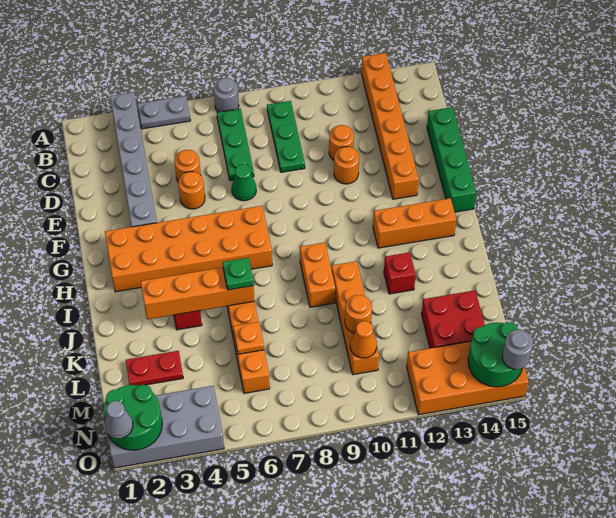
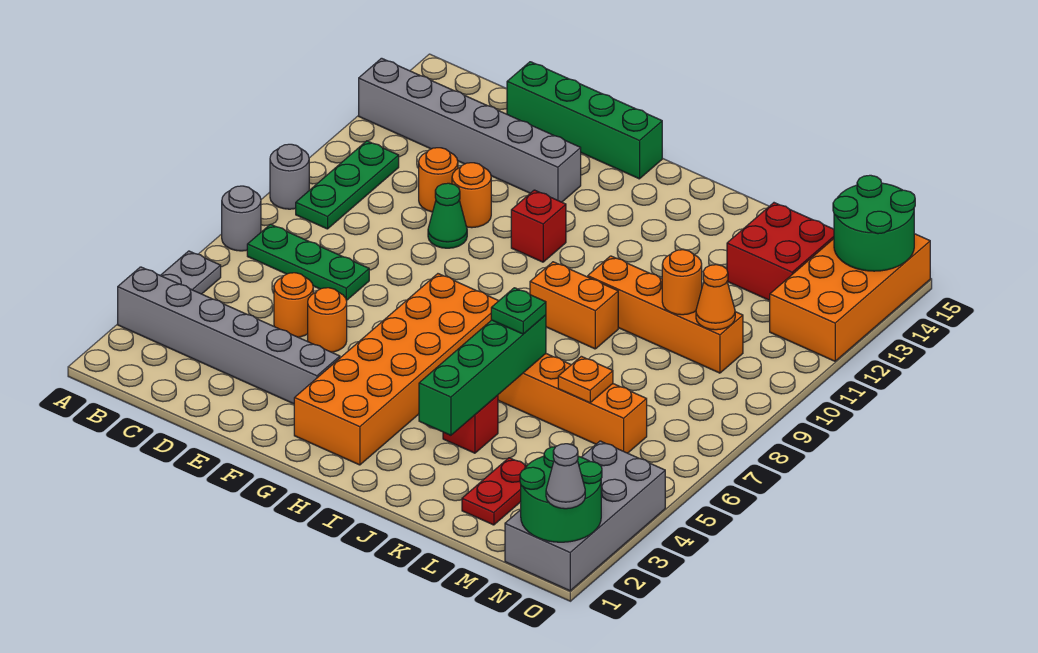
orange brick A13:F13 level 1 -> grey brick A13:F13 level 1
green plate B9:D9 level 1 -> green plate B9:B11 level 1
green cone E7 level 1 -> green cone E10 level 1
orange brick H12:H14 level 1 -> none
orange brick J3:J6 level 2 -> green brick J3:J6 level 2
red brick J12 level 1 -> red brick G11 level 1
grey round brick O15 level 3 -> grey round brick A9 level 1

